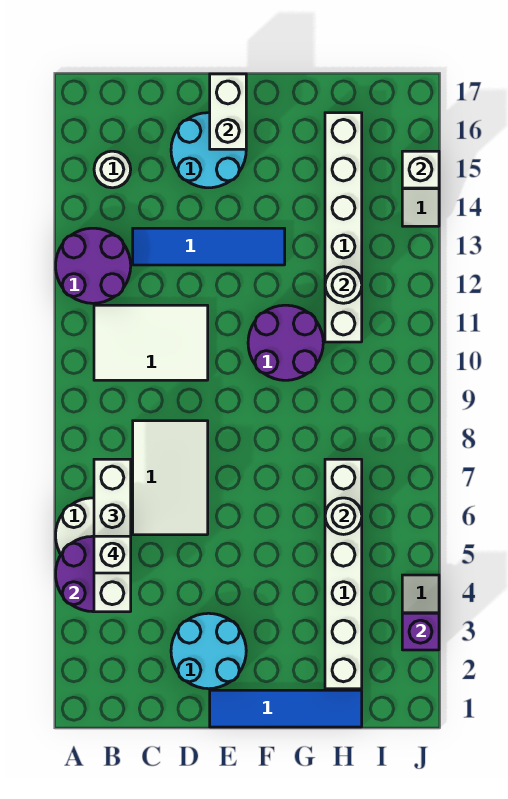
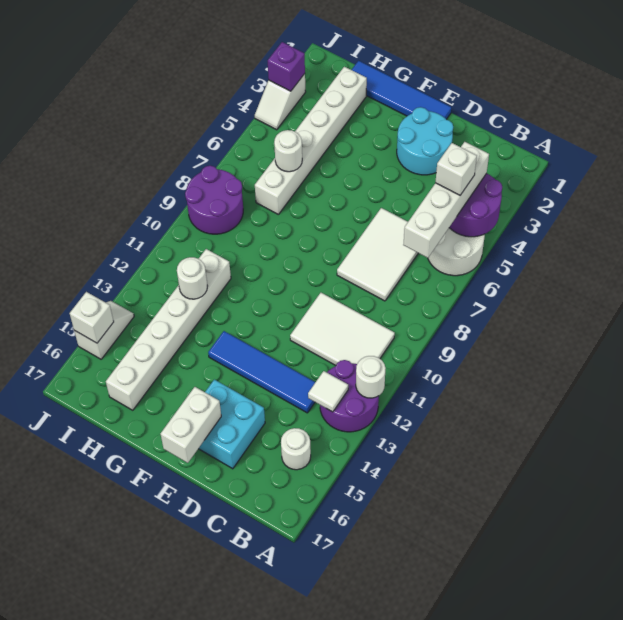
none -> white round brick A12 level 2
none -> white tile B13 level 2
cyan round brick D15:E16 level 1 -> cyan brick D15:E16 level 1
purple round brick F10:G11 level 1 -> purple round brick I8:J9 level 1

